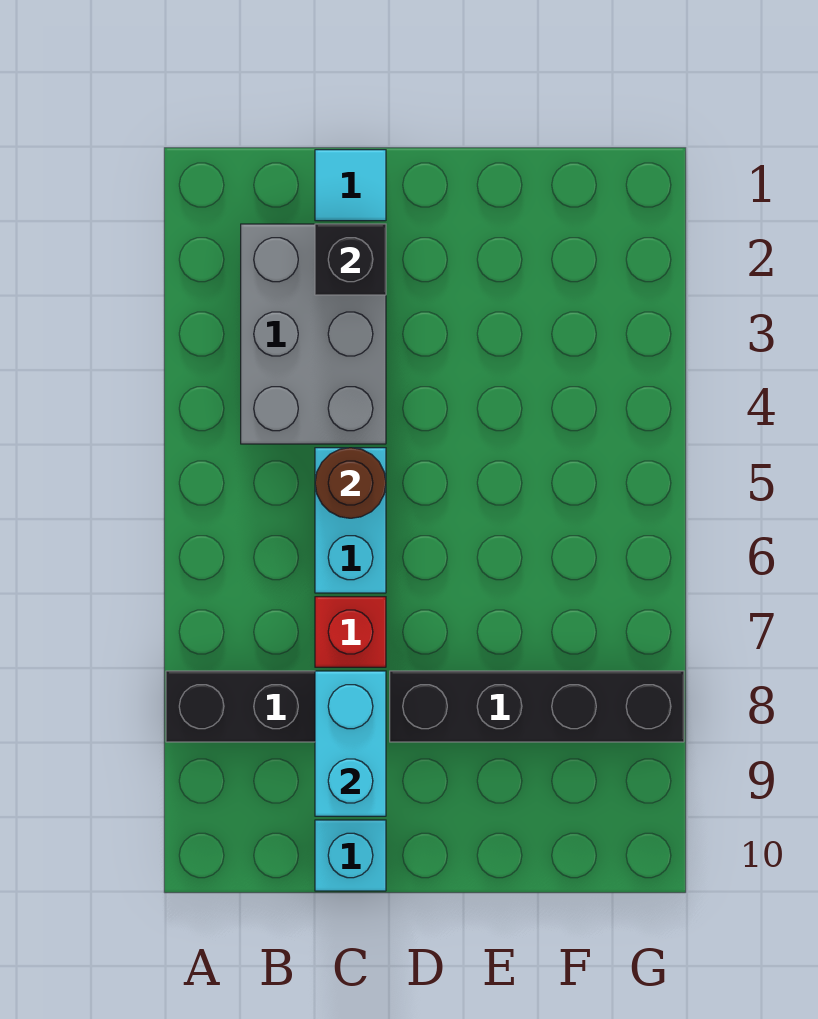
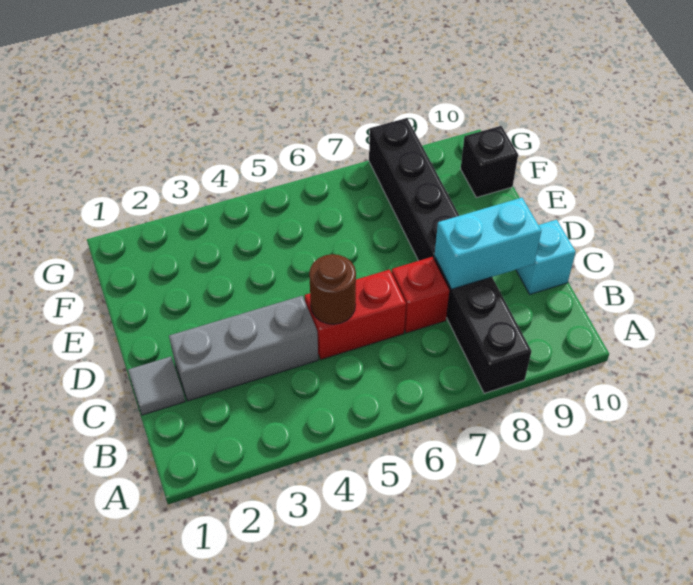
grey brick B2:C4 level 1 -> grey brick C2:C4 level 1
cyan tile C1 level 1 -> grey tile C1 level 1
black brick C2 level 2 -> black brick F10 level 1
cyan brick C5:C6 level 1 -> red brick C5:C6 level 1

